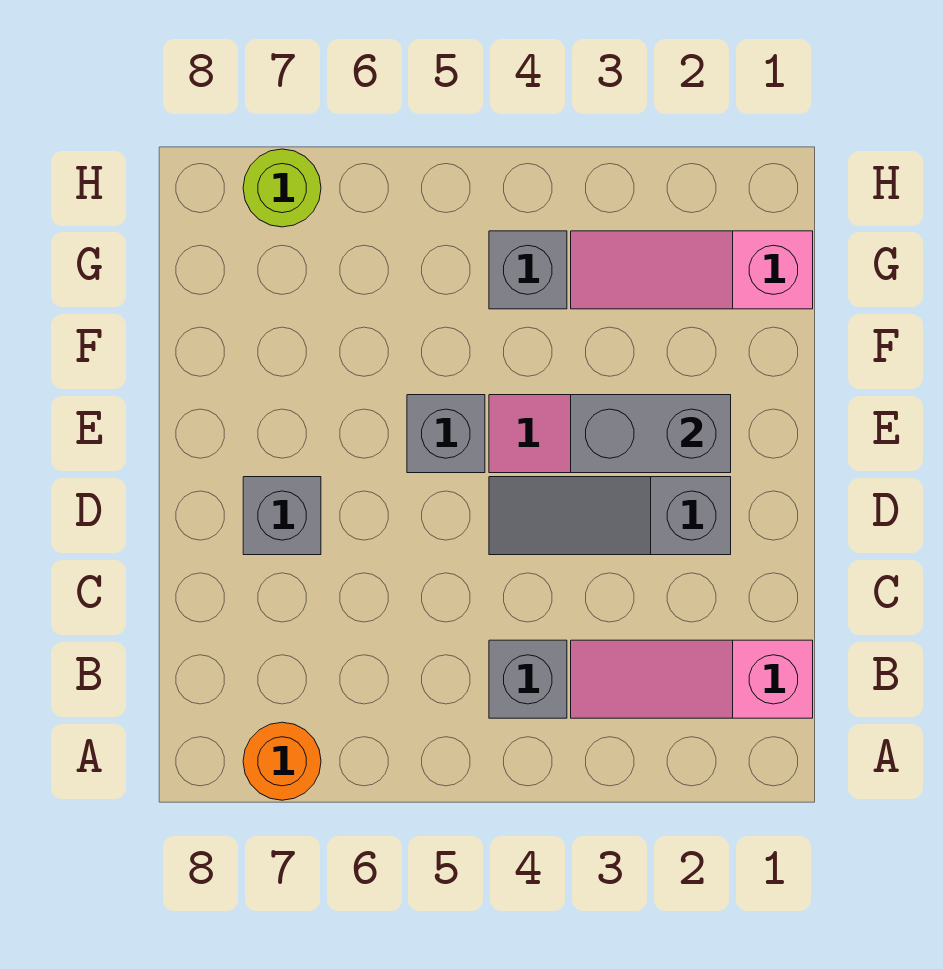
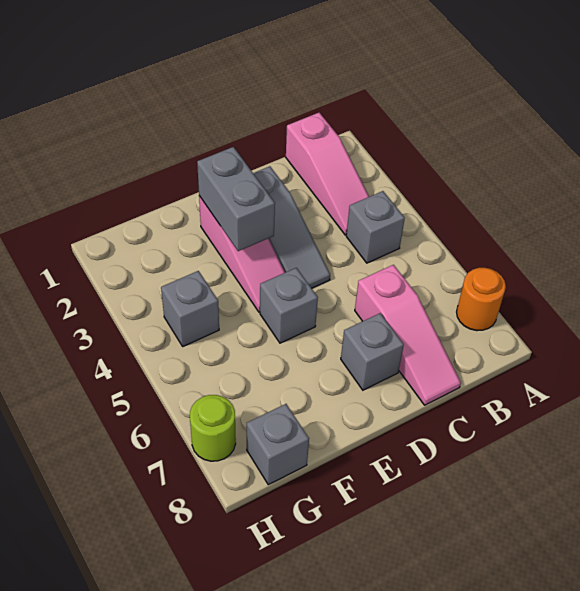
pink slope G1:G3 level 1 top 1 -> pink slope C6:C8 level 1 top 6
none -> grey brick G8 level 1

